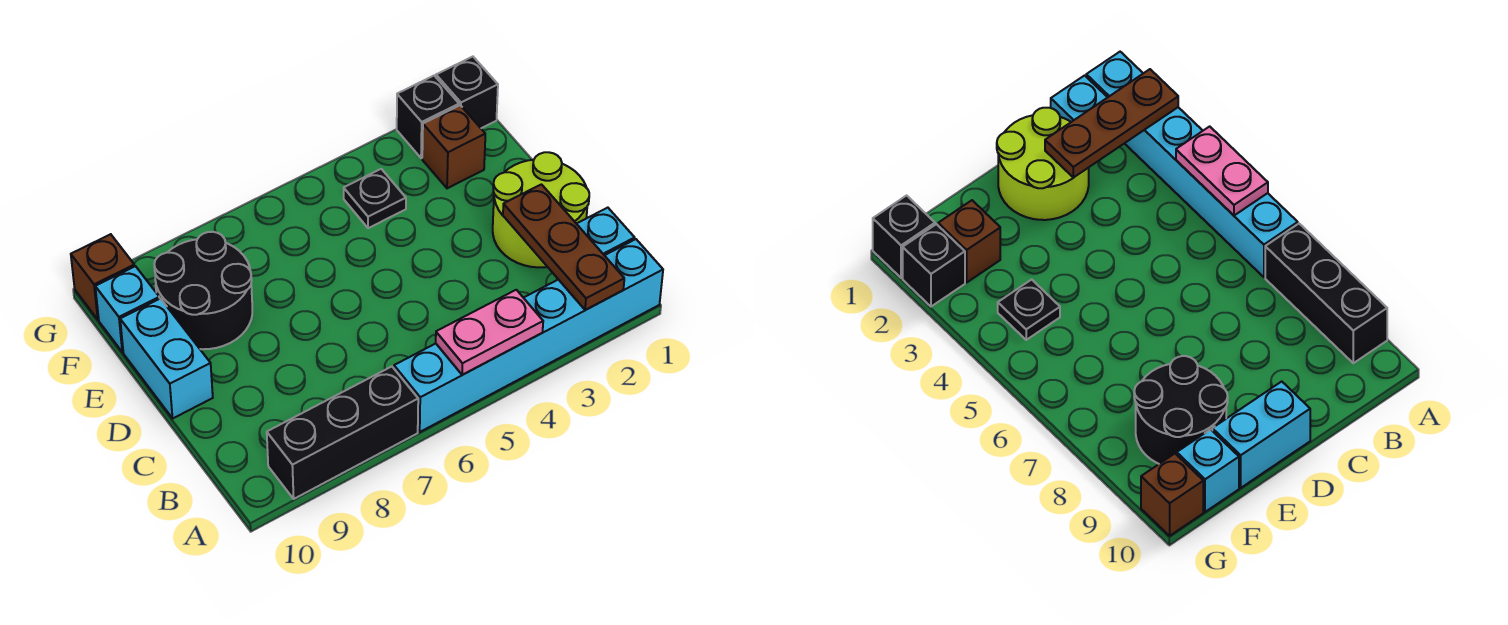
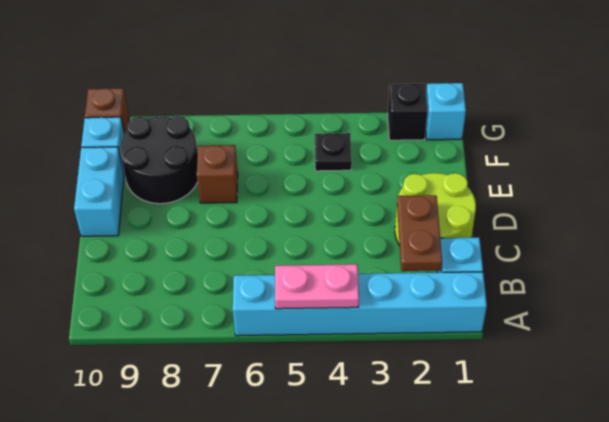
brown plate A2:C2 level 2 -> brown plate B2:C2 level 2
black brick A7:A9 level 1 -> none
brown brick F2 level 1 -> brown brick E7 level 1
black brick G1 level 1 -> cyan brick G1 level 1

